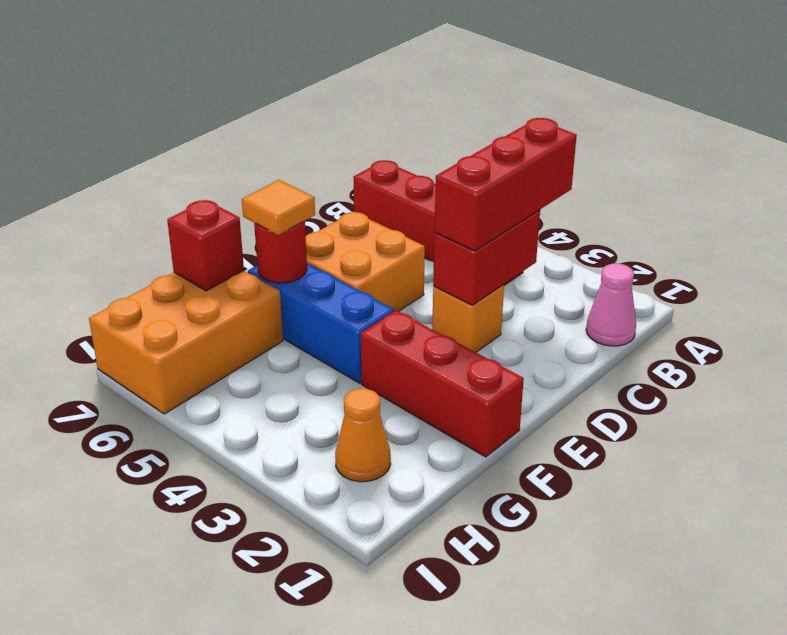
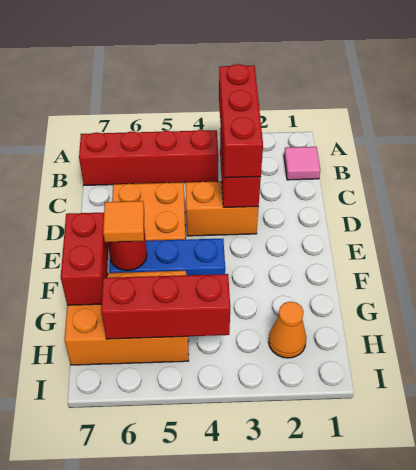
pink cone B1 level 1 -> pink tile B1 level 1
orange brick D3 level 1 -> orange brick D3:D4 level 1
red brick F1:F3 level 1 -> red brick H4:H6 level 2
orange brick G6:I7 level 1 -> orange brick G5:H7 level 1
red brick G7 level 2 -> red brick F7:G7 level 2

